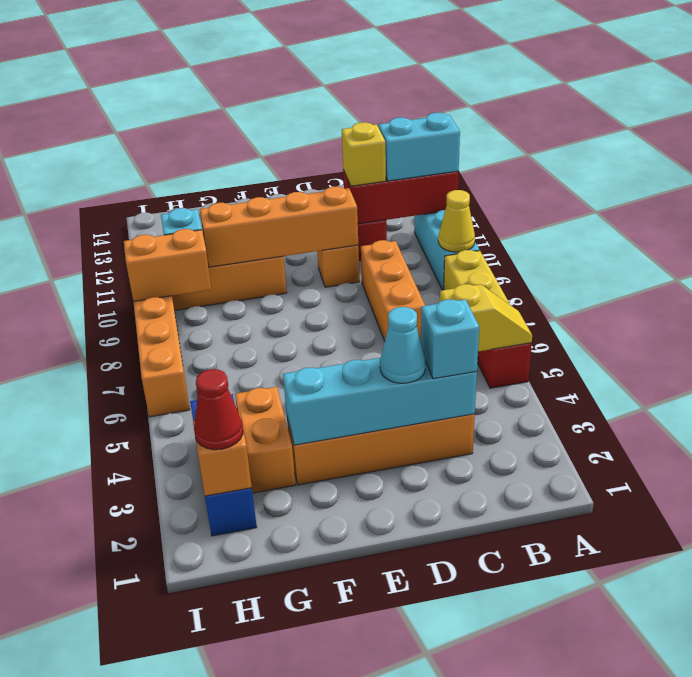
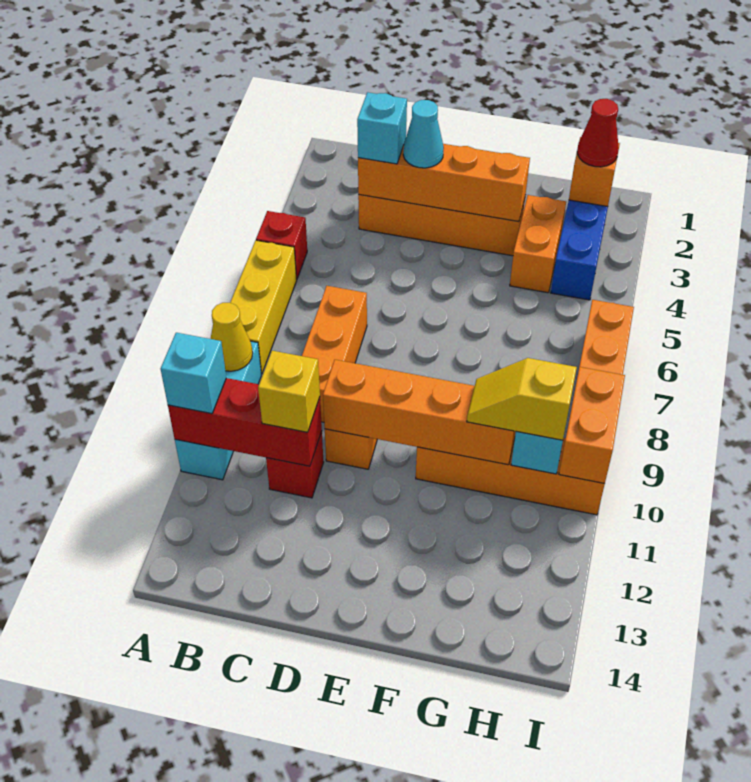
yellow slope A5:B5 level 2 top B -> yellow slope G10:H10 level 3 top H
cyan brick A11:B11 level 3 -> cyan brick A11 level 3
cyan brick C3:F3 level 2 -> orange brick C3:F3 level 2
orange brick H9:I9 level 2 -> orange brick I9:I10 level 2

